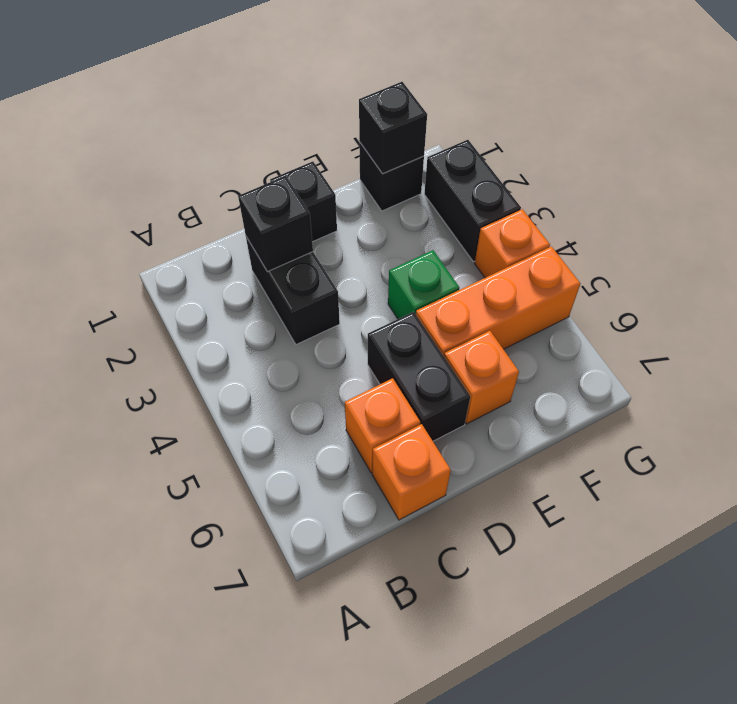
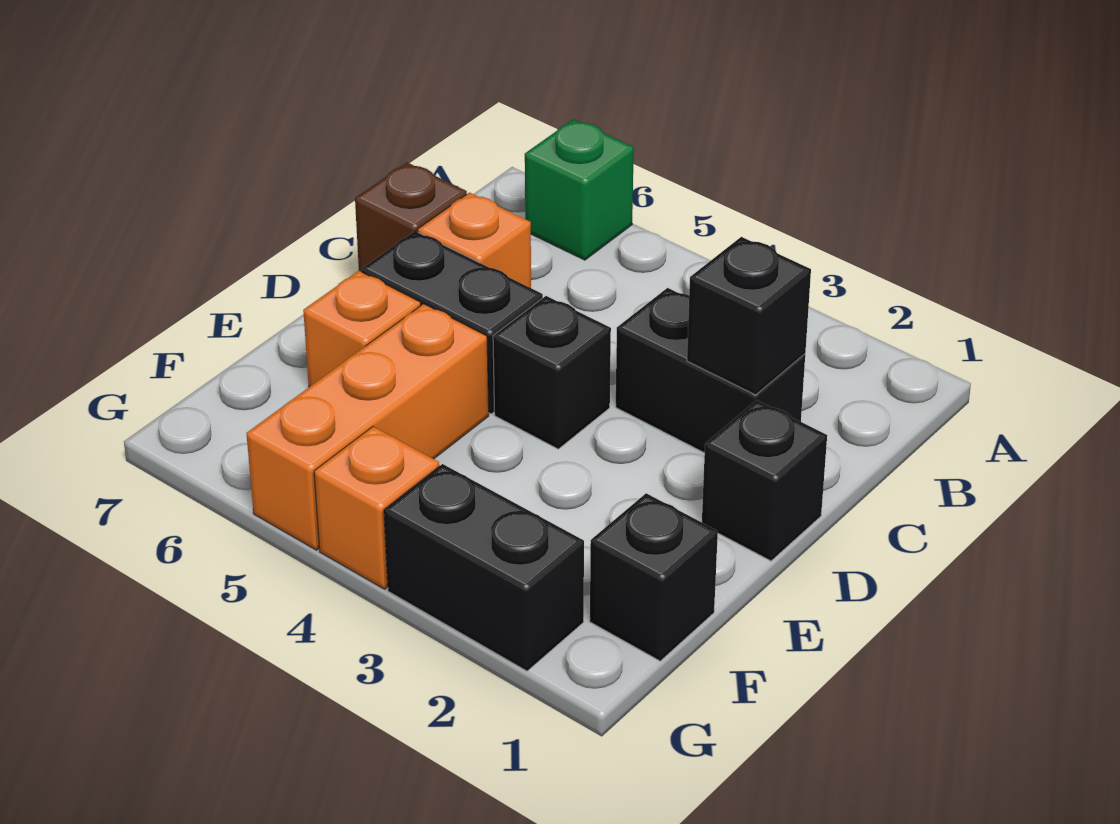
orange brick C7 level 1 -> brown brick C7 level 1
green brick E4 level 1 -> green brick A6 level 1
black brick F1 level 2 -> black brick D4 level 1

